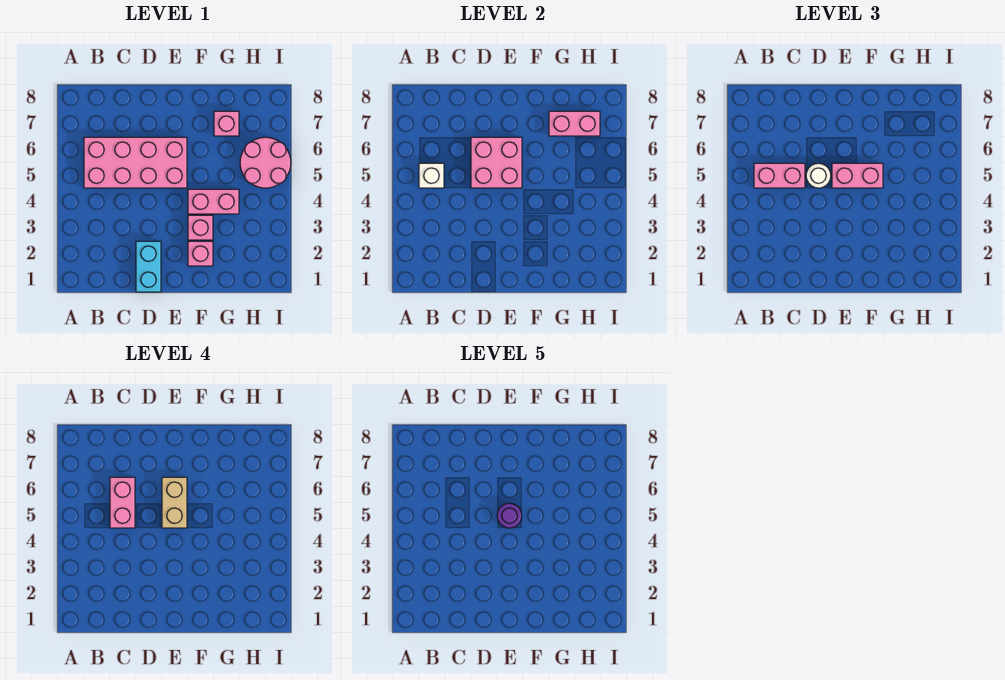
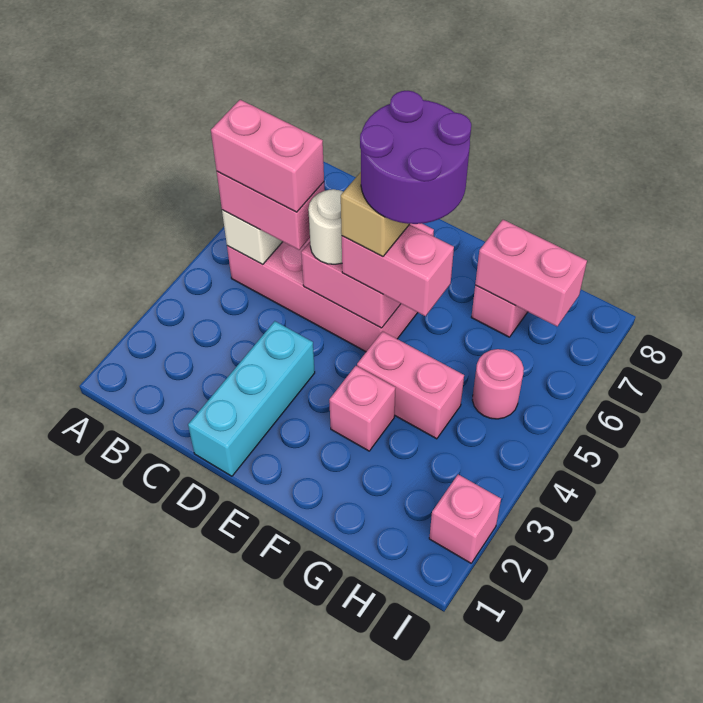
pink brick C5:C6 level 4 -> pink brick B5:C5 level 4
cyan brick D1:D2 level 1 -> cyan brick D1:D3 level 1
purple round brick E5 level 5 -> purple round brick E5:F6 level 5
pink brick F2 level 1 -> pink brick I2 level 1
pink round brick H5:I6 level 1 -> pink round brick H5 level 1

